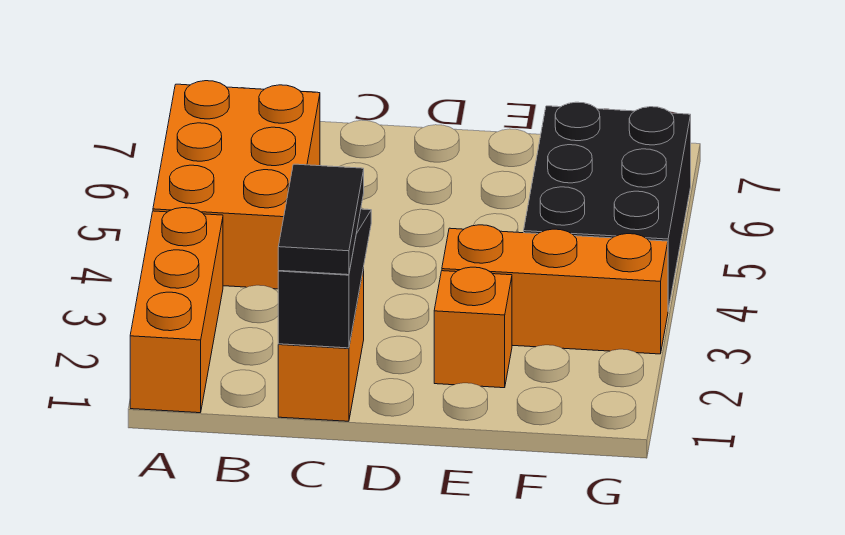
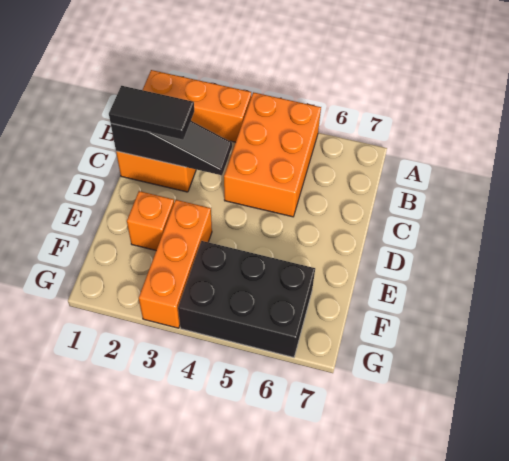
orange brick A4:B6 level 1 -> orange brick A4:C5 level 1

